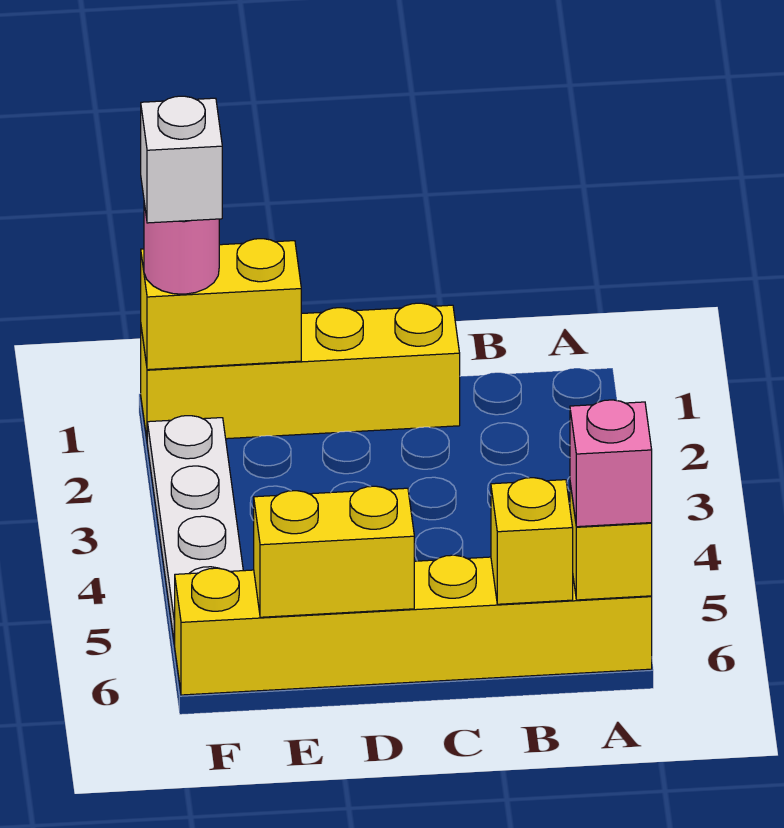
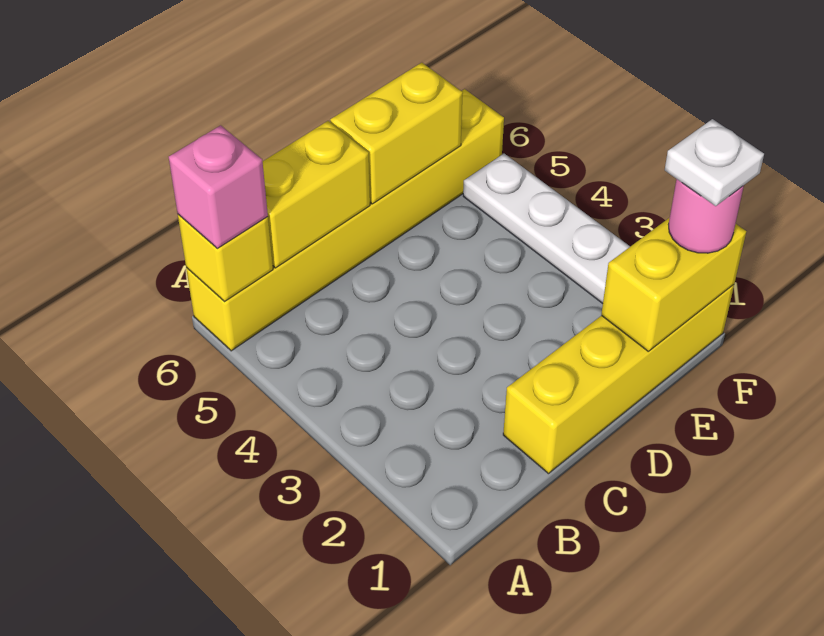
yellow brick B6 level 2 -> yellow brick B6:C6 level 2
white brick F1 level 4 -> white plate F1 level 4

